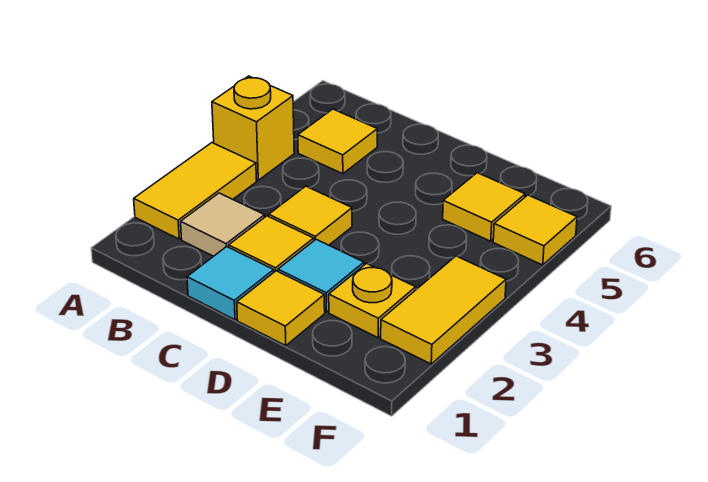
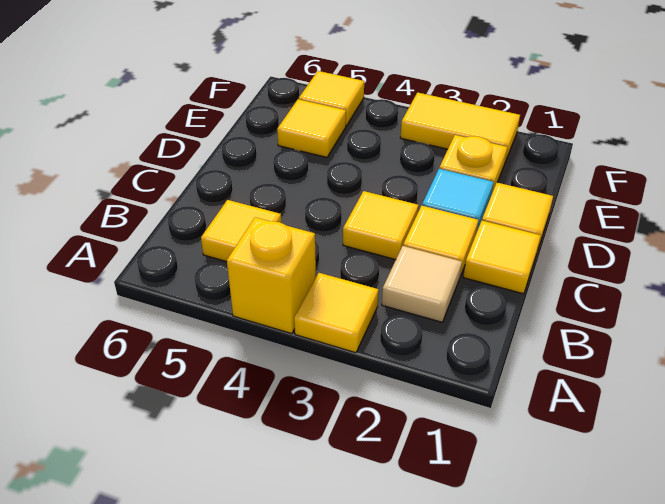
yellow tile A2:A3 level 1 -> yellow tile A3 level 1
cyan tile C1 level 1 -> yellow tile C1 level 1

